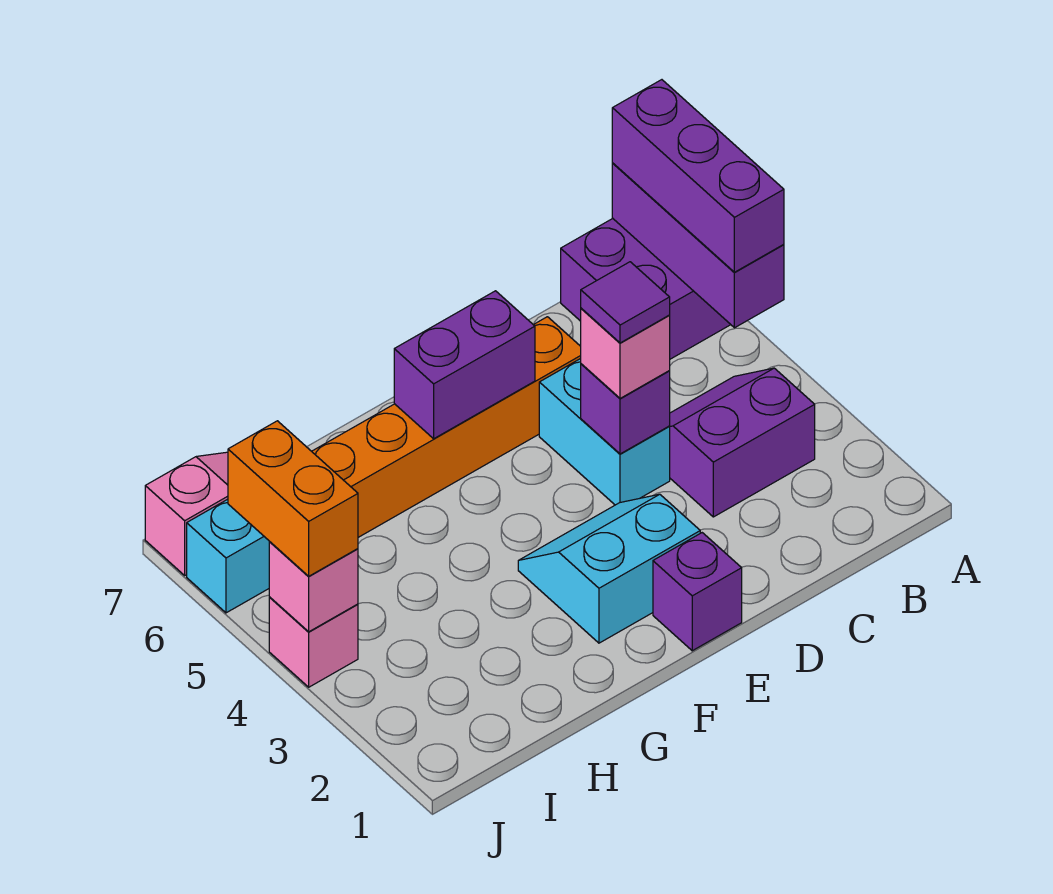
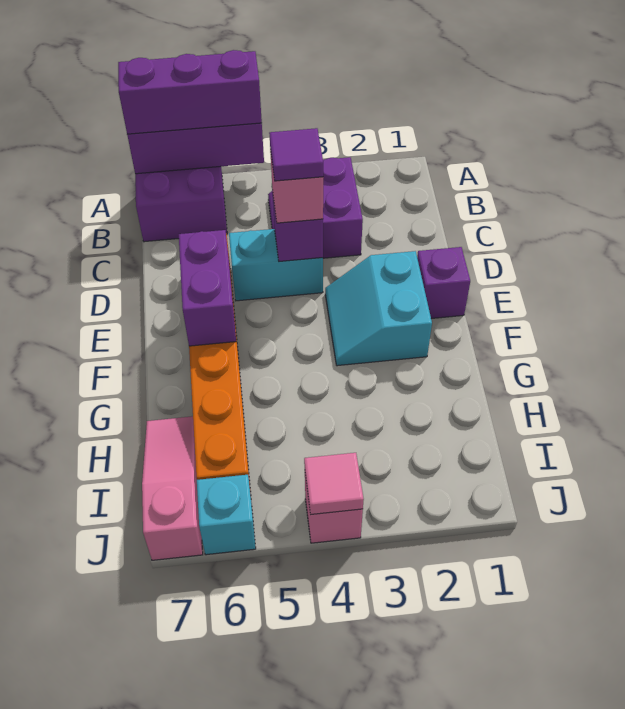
pink brick J4 level 2 -> pink tile J4 level 2
orange brick J4:J5 level 3 -> none

